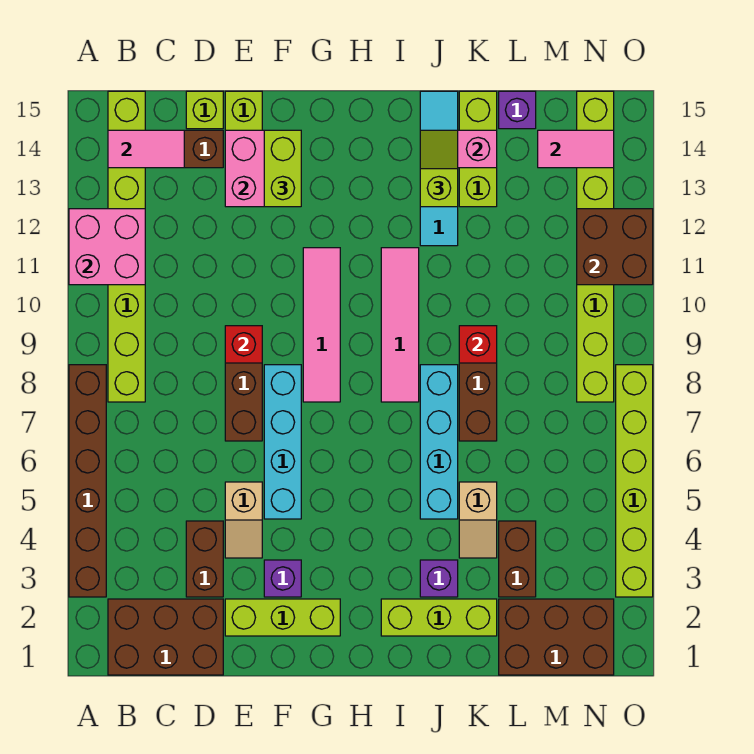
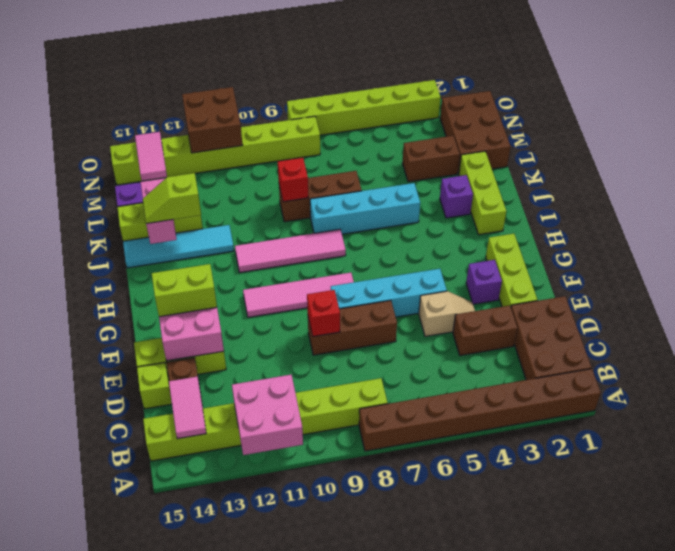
brown brick A3:A8 level 1 -> brown brick A1:A8 level 1
tan slope K4:K5 level 1 top 5 -> none

